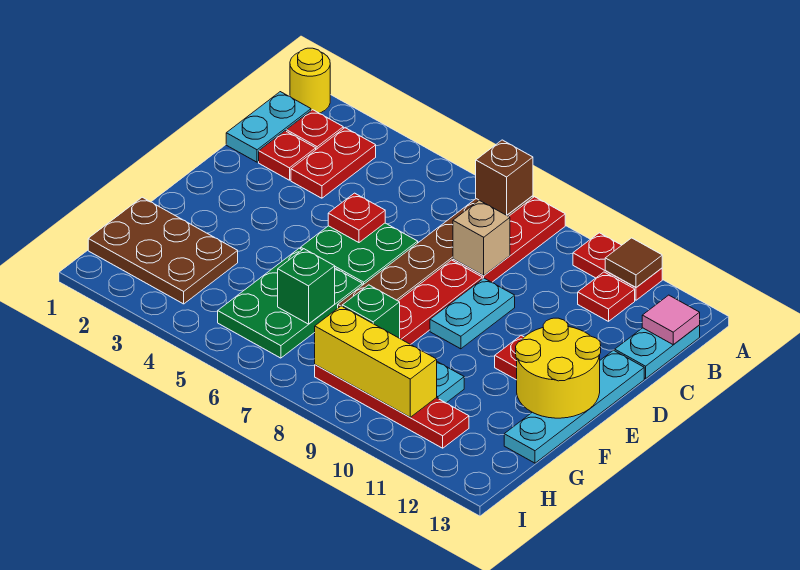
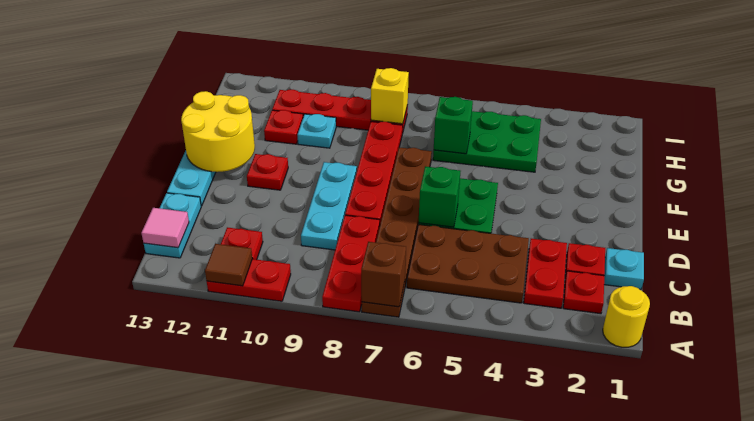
cyan plate B1:C1 level 1 -> cyan plate C1 level 1
tan brick C8 level 2 -> none
red plate D5 level 2 -> red plate G11 level 1
cyan plate D9:E9 level 1 -> cyan plate C9:E9 level 1
green plate F5:H6 level 1 -> green plate G4:H6 level 1
brown plate G1:H3 level 1 -> brown plate B4:C6 level 1
green brick G8 level 2 -> green brick D6 level 2
yellow brick H8:H10 level 2 -> yellow brick H8 level 2

